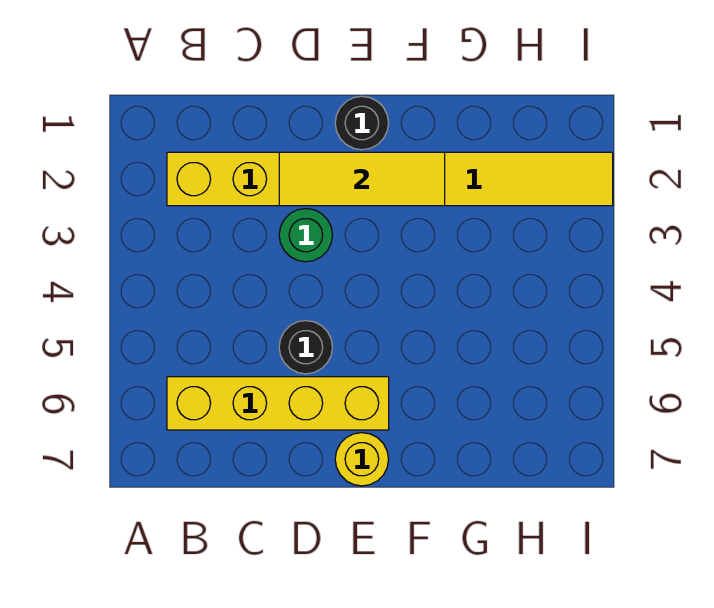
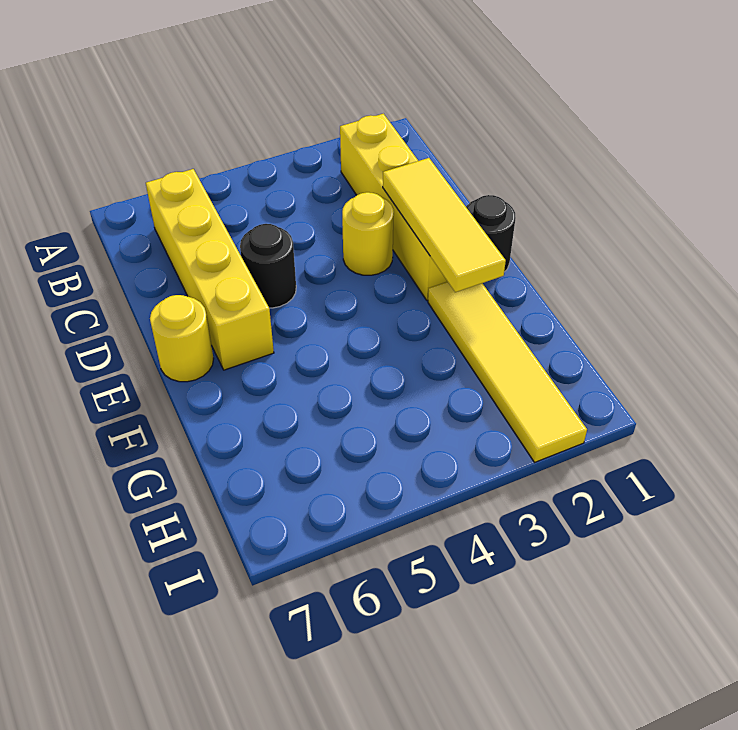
green round brick D3 level 1 -> yellow round brick D3 level 1

